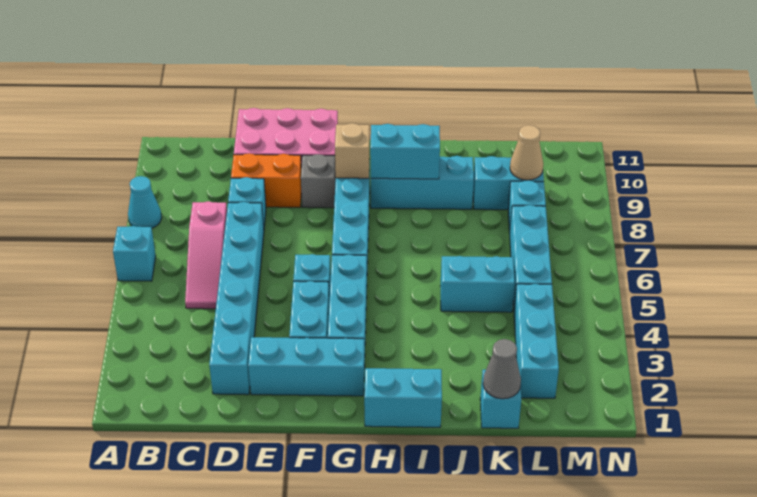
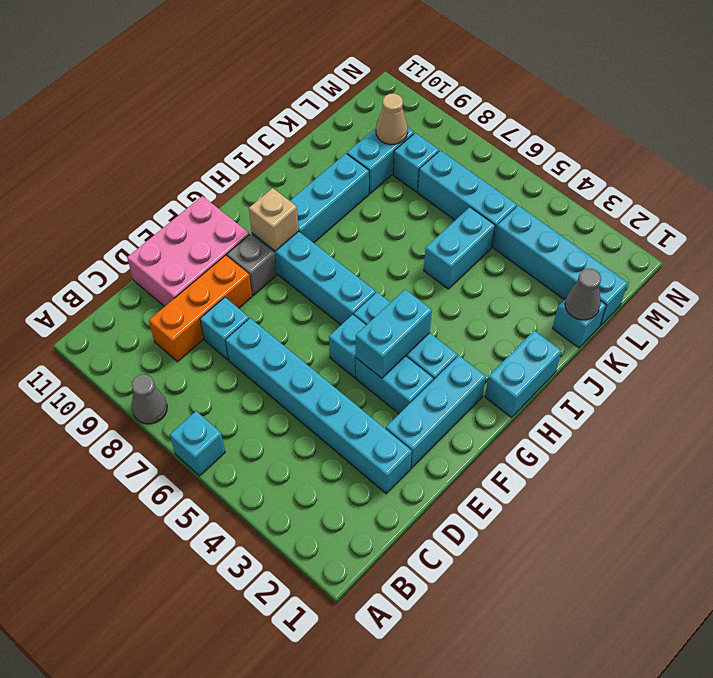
cyan cone A8 level 1 -> grey cone A8 level 1
pink slope C5:C7 level 1 top 7 -> none
orange brick D9:E9 level 1 -> orange brick C9:E9 level 1
cyan brick H9:I9 level 2 -> cyan brick F4:G4 level 2
cyan brick L2:L4 level 1 -> cyan brick L1:L4 level 1

